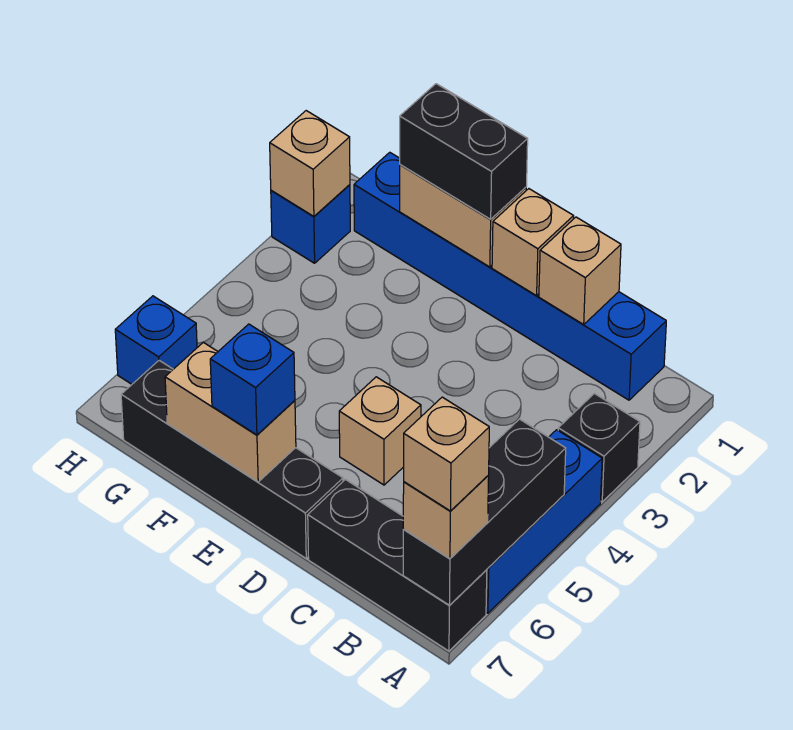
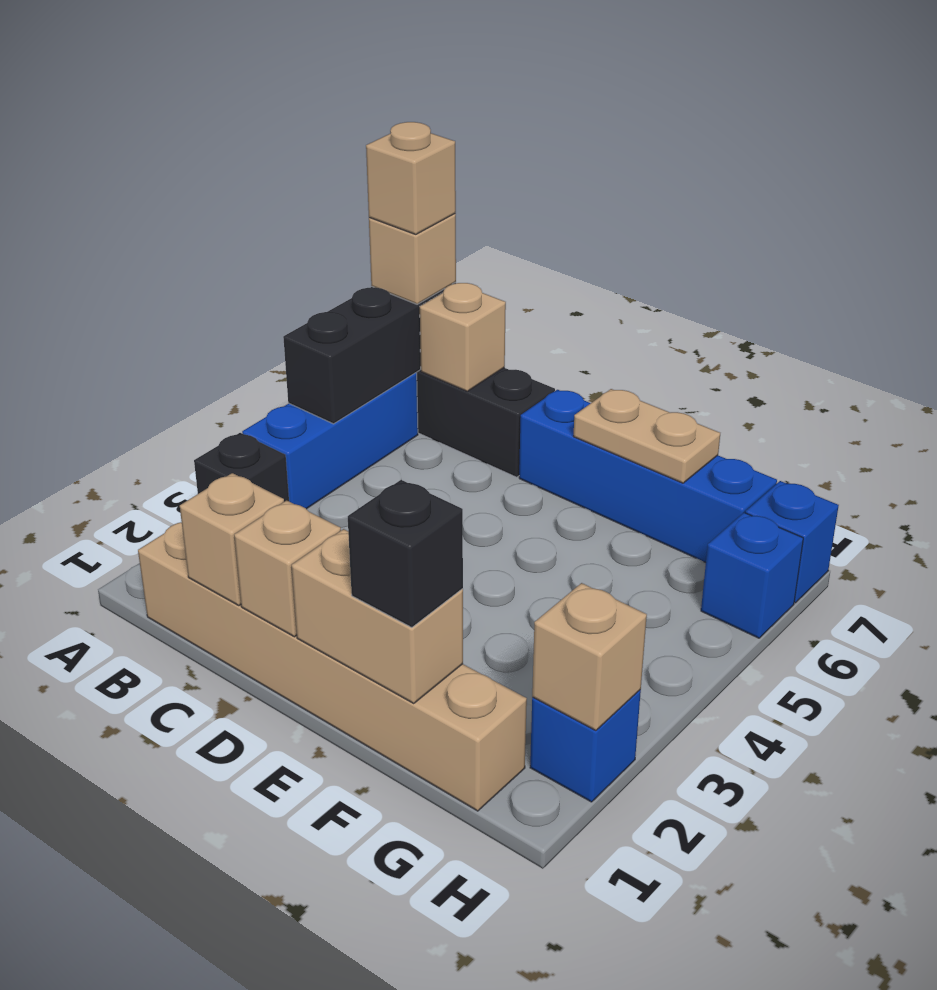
blue brick B1:G1 level 1 -> tan brick B1:G1 level 1
tan brick D5 level 1 -> tan brick B7 level 2
black brick D7:G7 level 1 -> blue brick D7:G7 level 1
black brick E1:F1 level 3 -> black brick F1 level 3
tan brick E7:F7 level 2 -> tan plate E7:F7 level 2
blue brick E7 level 3 -> blue brick H7 level 1

